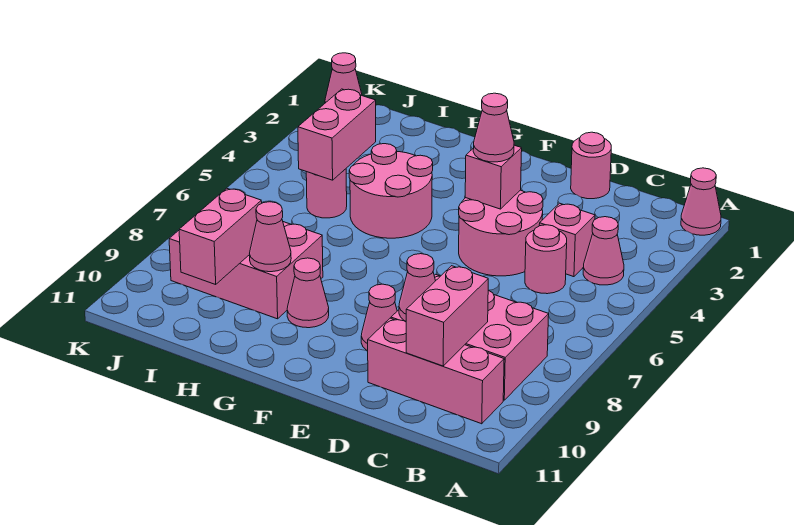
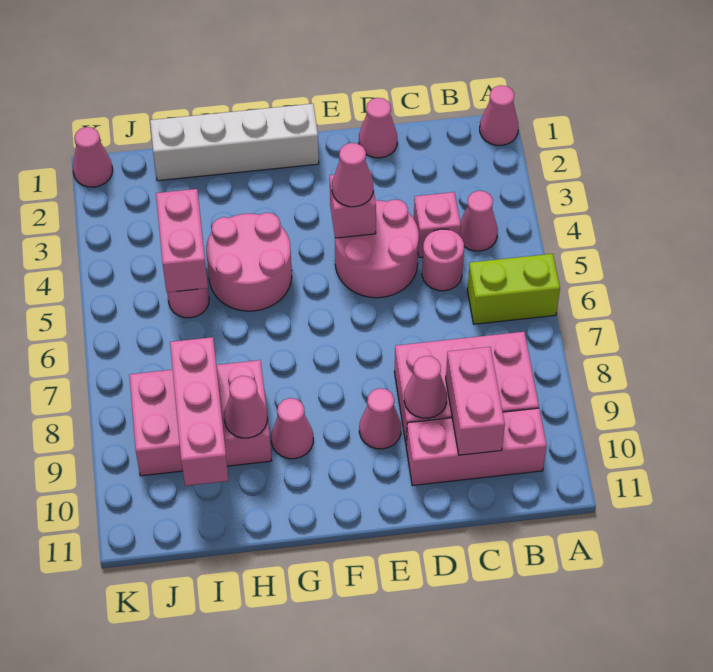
none -> lime brick A6:B6 level 1
pink round brick D1 level 1 -> pink cone D1 level 1
none -> white brick F1:I1 level 1
pink brick I9:I10 level 2 -> pink brick I8:I10 level 2

